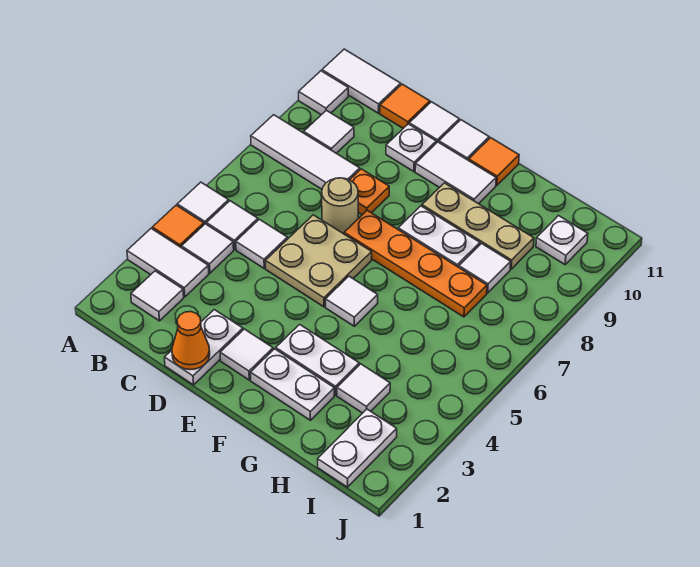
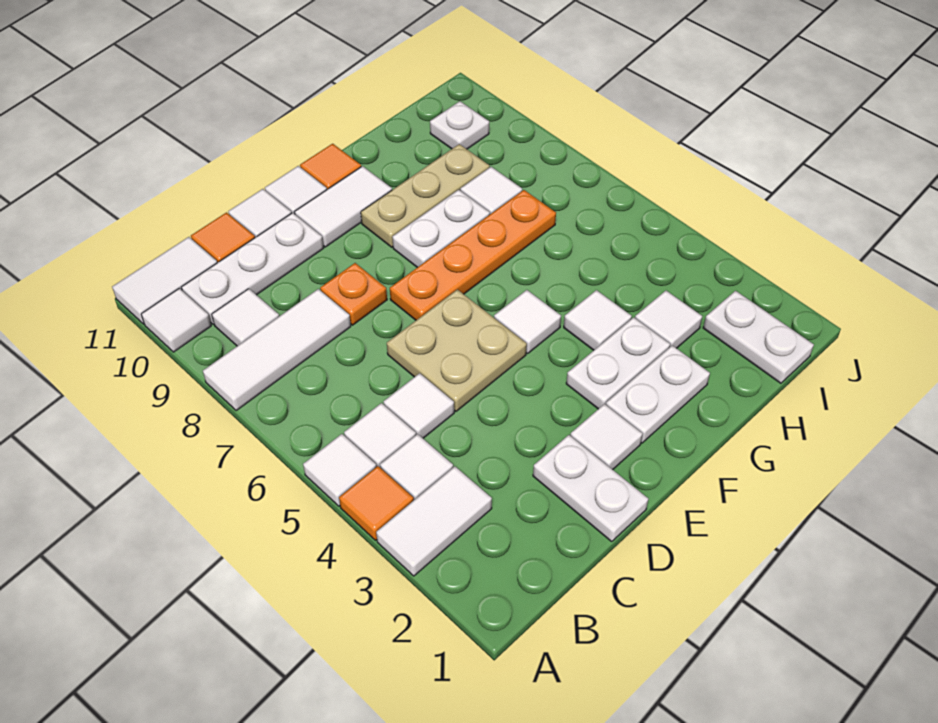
white tile B2 level 1 -> white tile G4 level 1
orange cone D1 level 2 -> none
tan round brick D7 level 1 -> none
white plate D10 level 1 -> white plate B10:D10 level 1

